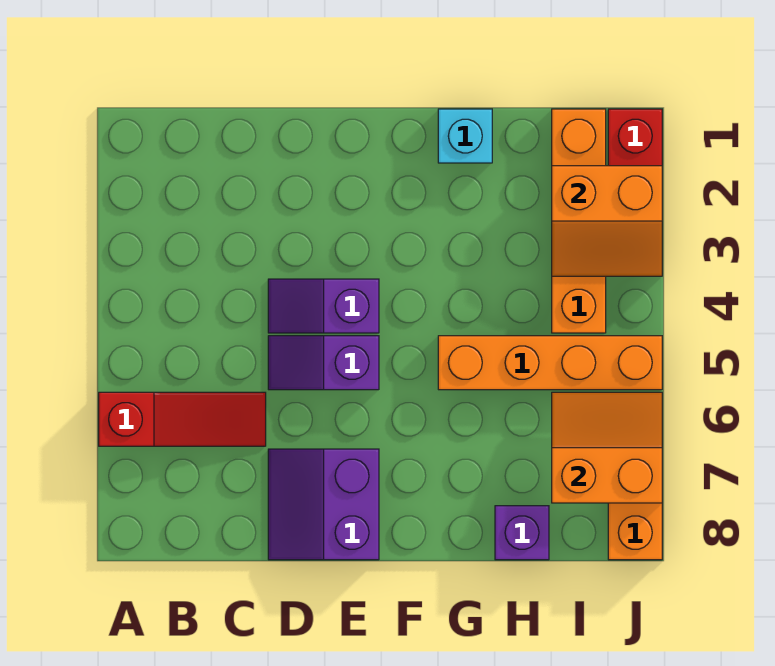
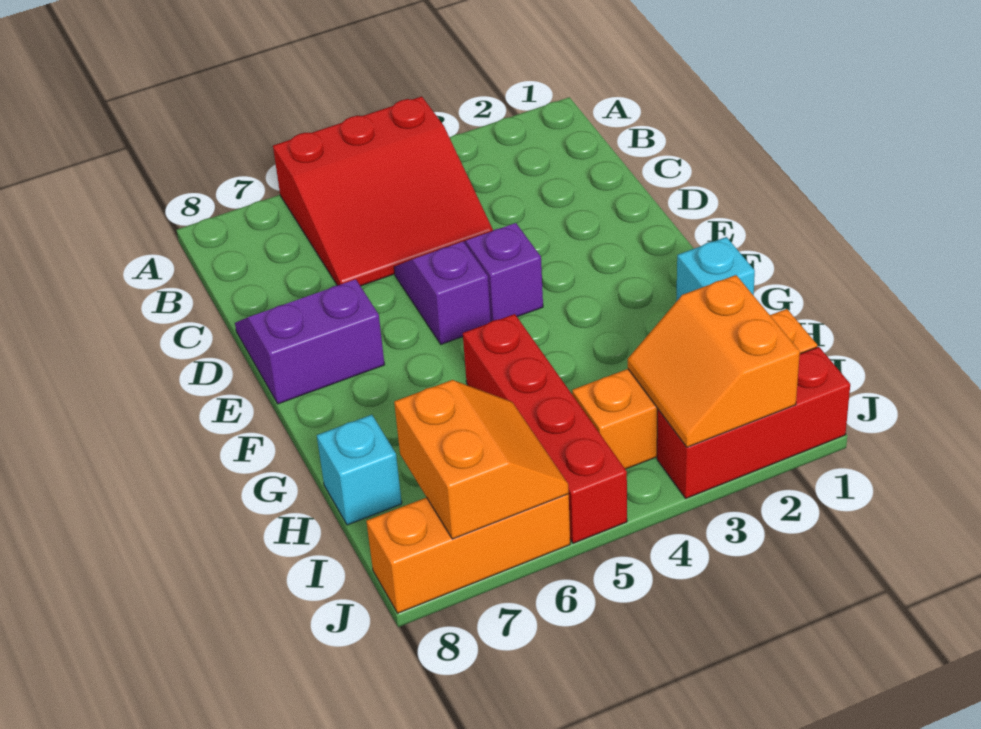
red slope A6:C6 level 1 top A -> red slope A4:C6 level 1 top A
orange brick G5:J5 level 1 -> red brick G5:J5 level 1
purple brick H8 level 1 -> cyan brick H8 level 1

